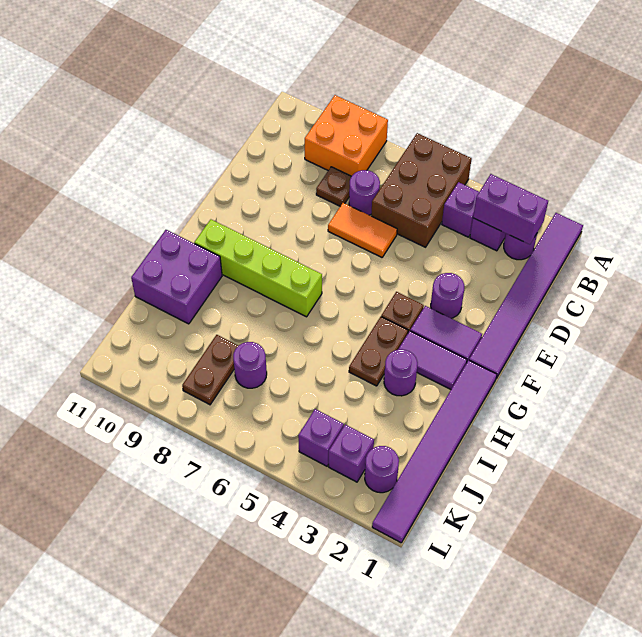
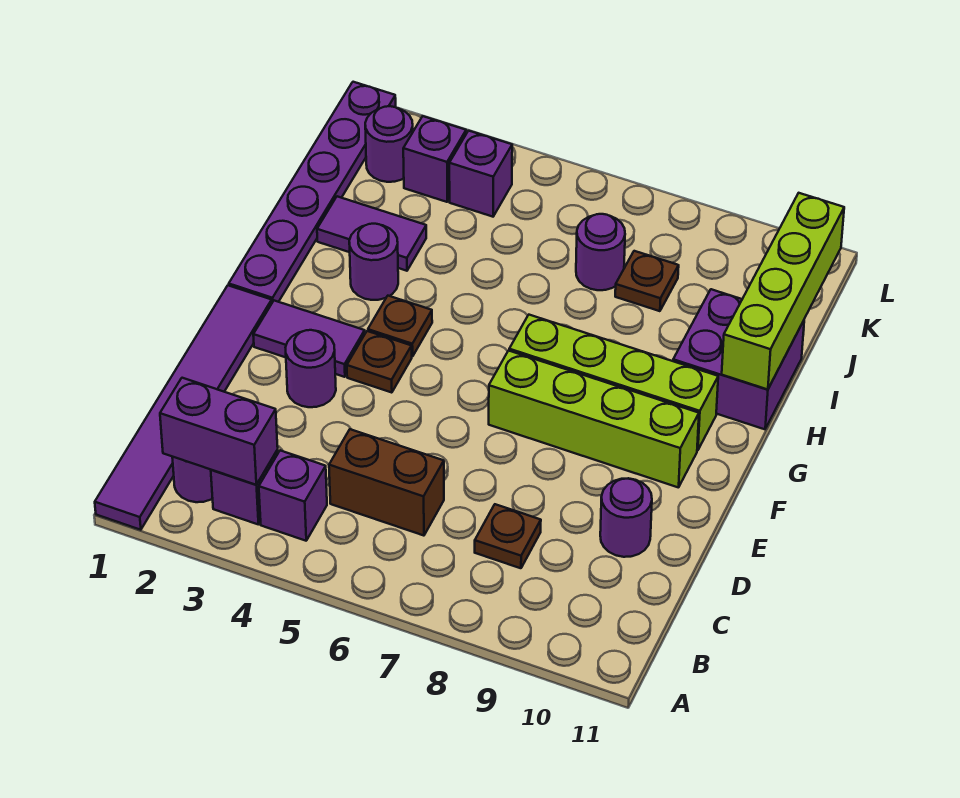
brown brick A5:C6 level 1 -> brown brick C5:C6 level 1
orange brick A8:B9 level 1 -> none
purple round brick C7 level 1 -> purple round brick D10 level 1
orange tile D6:D7 level 1 -> none
none -> lime brick F7:F10 level 1
purple tile G1:L1 level 1 -> purple plate G1:L1 level 1
purple tile G2:G3 level 1 -> purple tile I2:I3 level 1
brown plate G4:H4 level 1 -> brown plate G4 level 1
none -> lime brick H11:K11 level 2
brown plate J8:K8 level 1 -> brown plate J8 level 1

